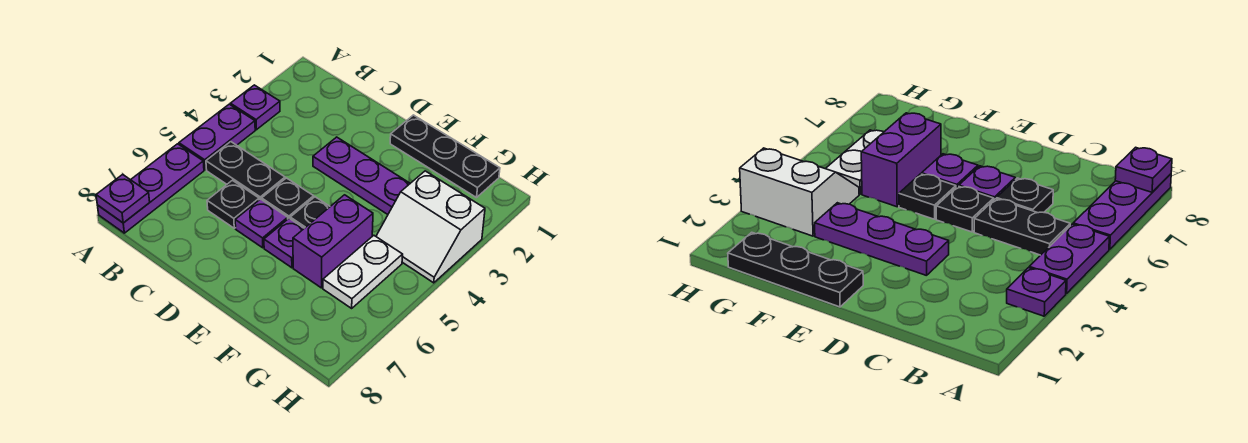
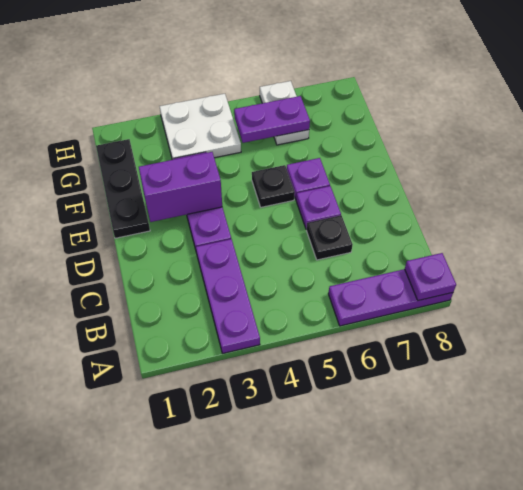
purple plate A3 level 1 -> purple plate A3:C3 level 1
purple plate A4:A5 level 1 -> purple plate G5:G6 level 2
black plate B5:C5 level 1 -> none
black plate D5 level 1 -> none
purple brick F5:F6 level 1 -> purple brick E2:E3 level 2
white slope G3:H4 level 1 top 3 -> white plate G3:H4 level 1
white plate G5:G6 level 1 -> white plate G6:H6 level 1

